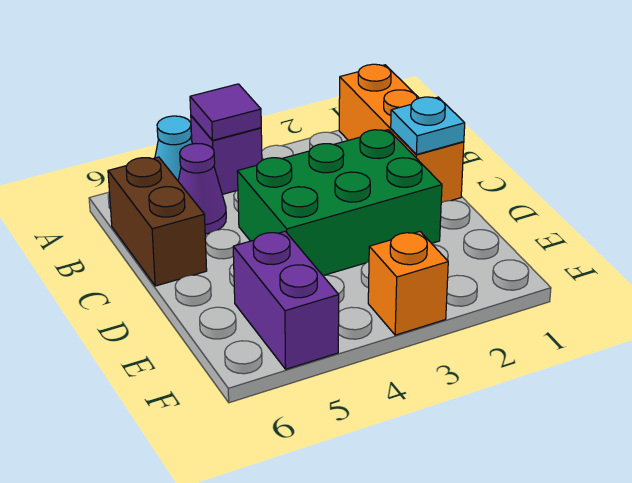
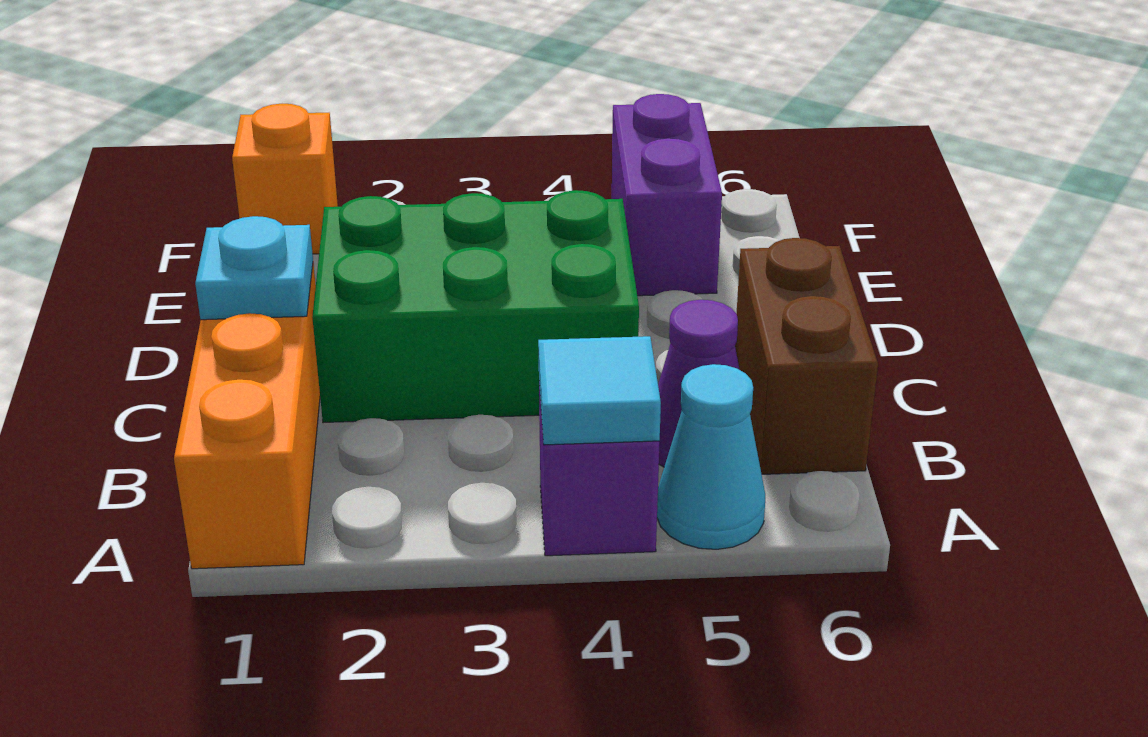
purple tile A4 level 2 -> cyan tile A4 level 2
orange brick F3 level 1 -> orange brick F1 level 1

